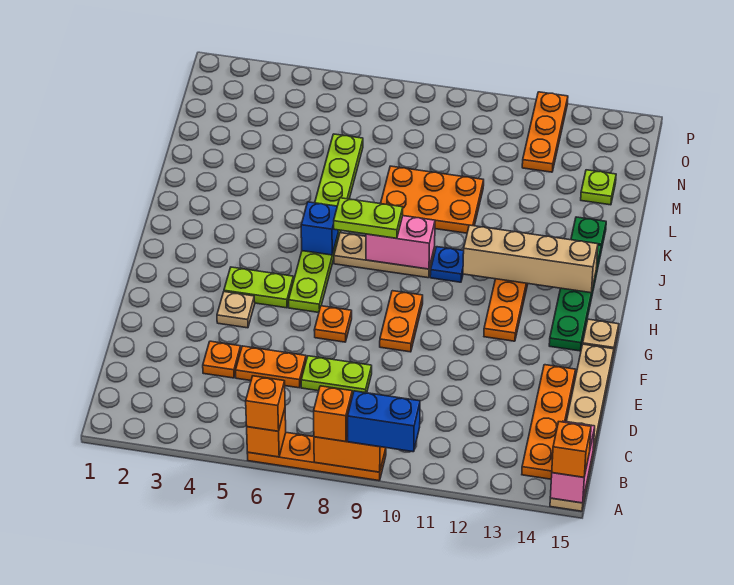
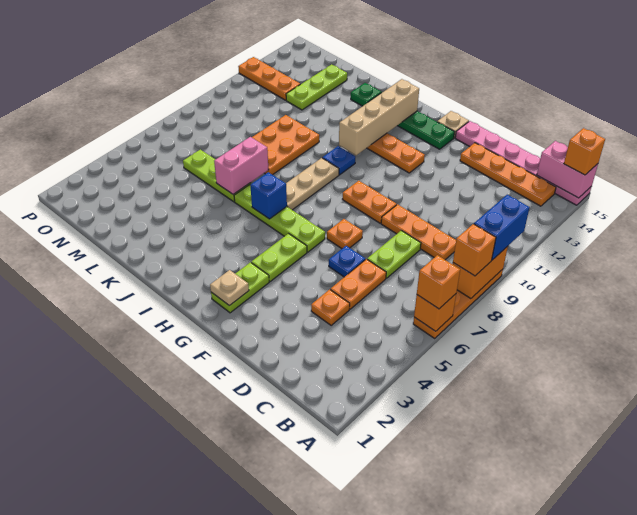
tan plate A15:F15 level 1 -> pink plate A15:F15 level 1
none -> orange plate C9:E9 level 1
none -> blue plate E6 level 1
tan plate F4 level 1 -> tan plate G2 level 2
lime plate I7:I8 level 3 -> lime plate G2:G3 level 1
pink brick I8:I9 level 2 -> pink brick K6:K7 level 2
lime plate M14 level 1 -> lime plate M12:M14 level 1

